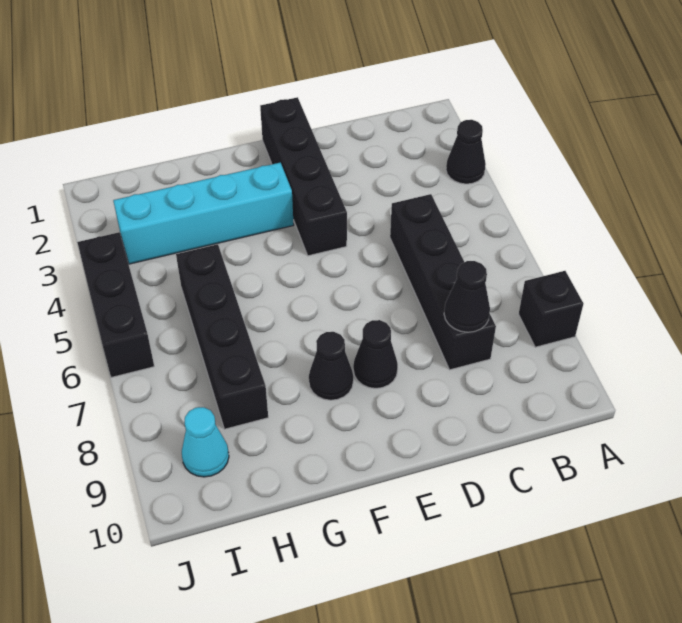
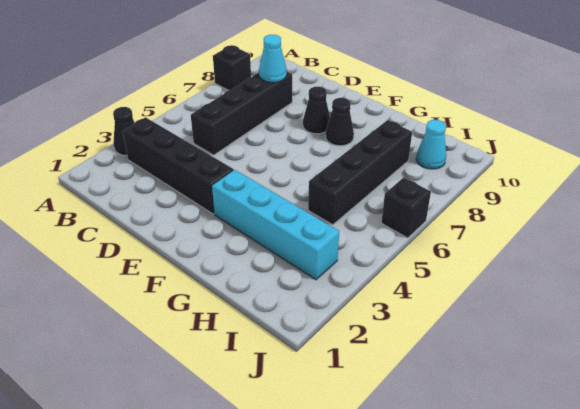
black cone C8 level 2 -> cyan cone C8 level 2
black brick E1:E4 level 1 -> black brick B3:E3 level 1
black brick J4:J6 level 1 -> black brick J6 level 1

